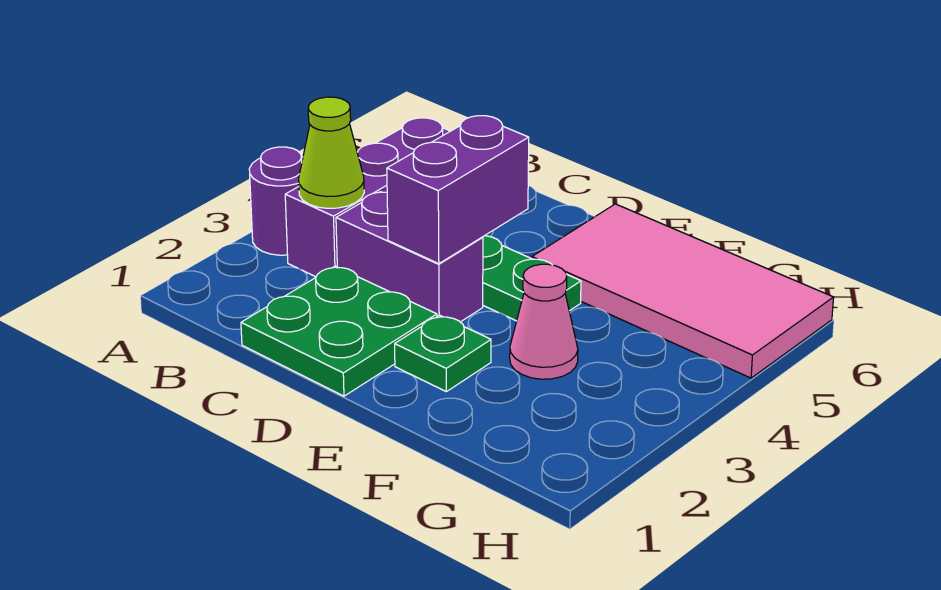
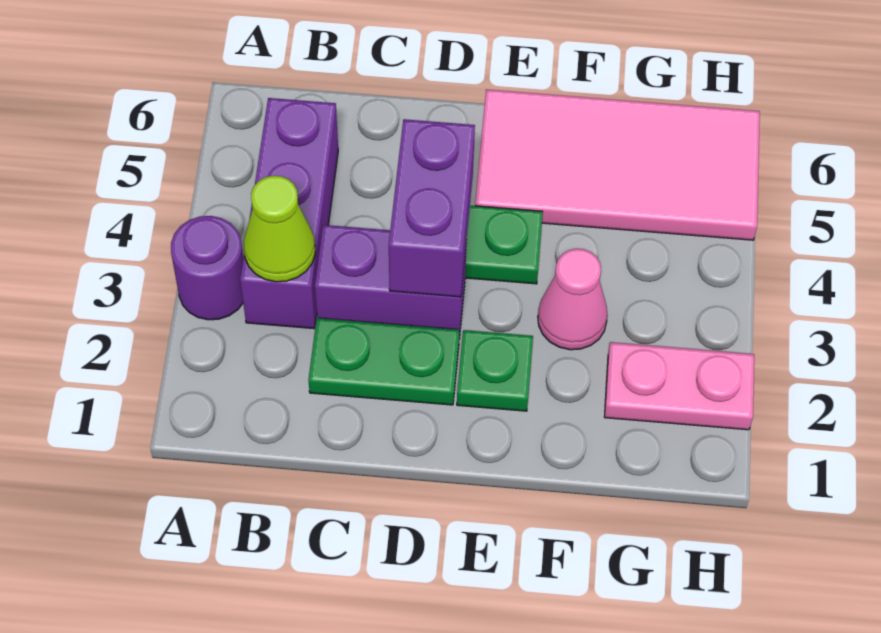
green plate C1:D2 level 1 -> green plate C2:D2 level 1
none -> pink plate G2:H2 level 1

